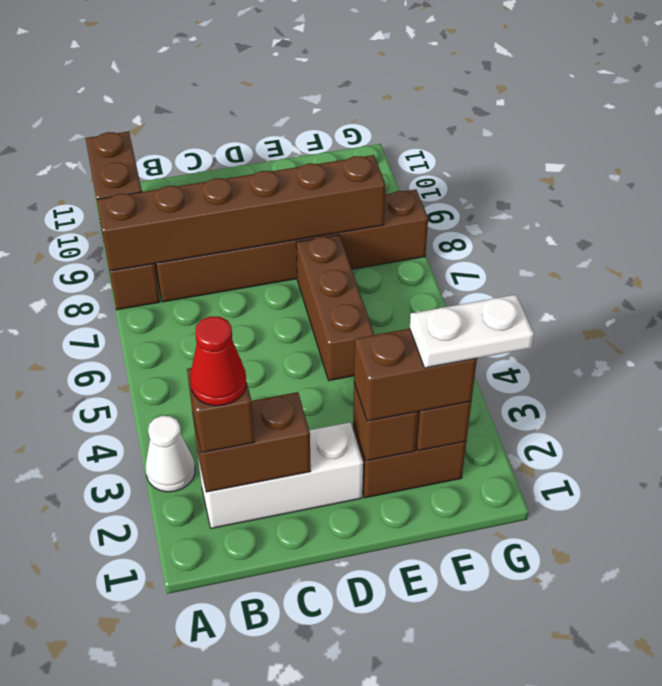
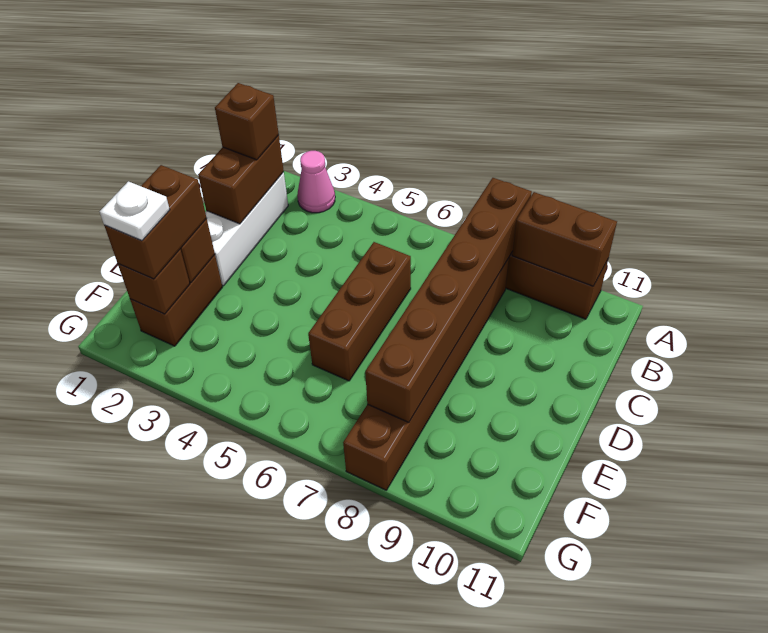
white cone A3 level 1 -> pink cone A3 level 1
red cone B2 level 4 -> none
brown brick E5:E7 level 1 -> brown brick C6:E6 level 1
white plate F2:G2 level 4 -> white plate F2 level 4

